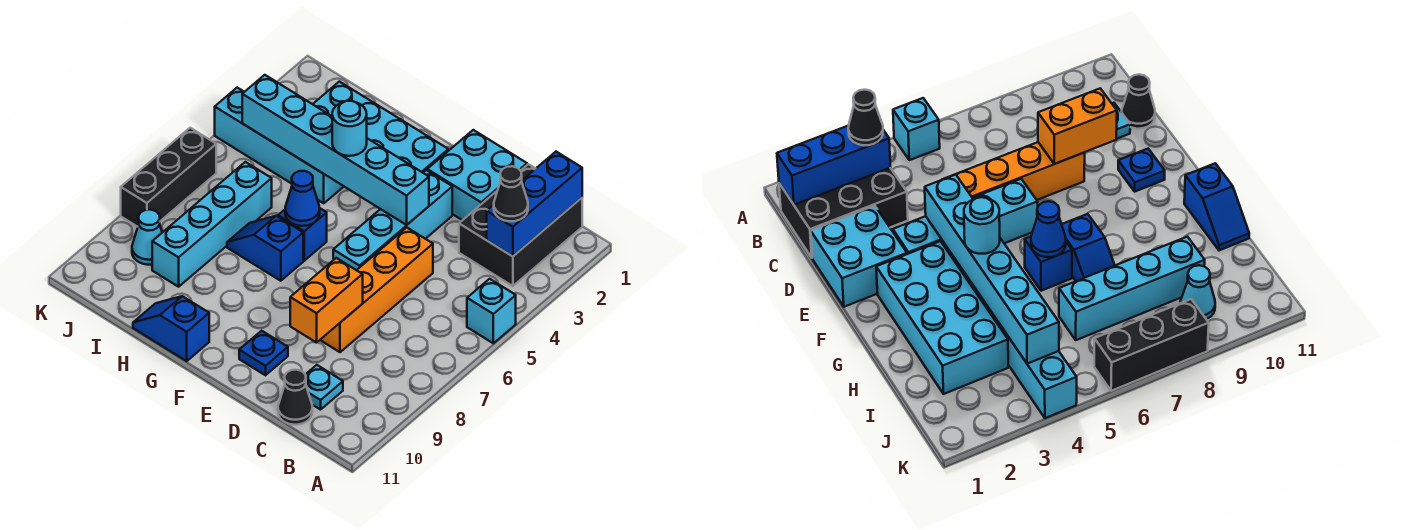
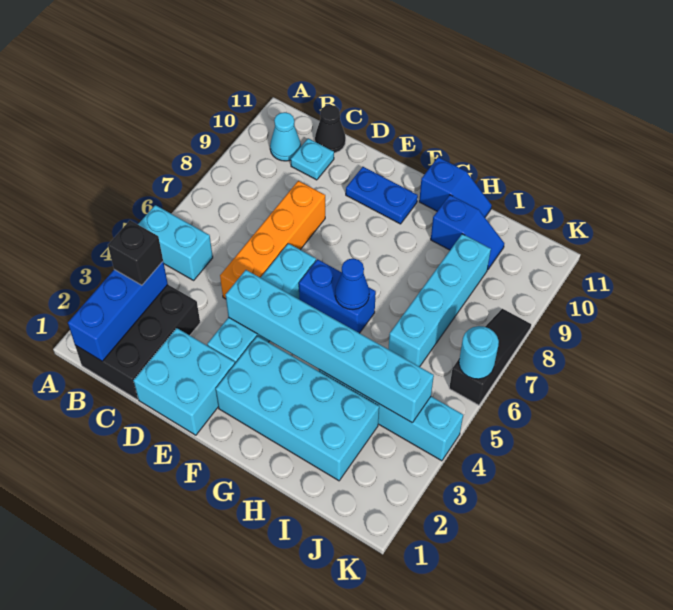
cyan brick A5 level 1 -> cyan brick A5:B5 level 1
black cone B3 level 3 -> black brick B3 level 3
orange brick D8:D9 level 2 -> none
blue plate E10 level 1 -> blue plate E10:F10 level 1
cyan round brick G4 level 3 -> cyan round brick K6 level 2
blue brick G6 level 1 -> blue brick F6:G6 level 1
blue slope G7:H7 level 1 top G -> blue slope H10:I10 level 1 top H
cyan cone J9 level 1 -> cyan cone B10 level 1
black brick K6:K8 level 1 -> black slope K6:K8 level 1 top 6

